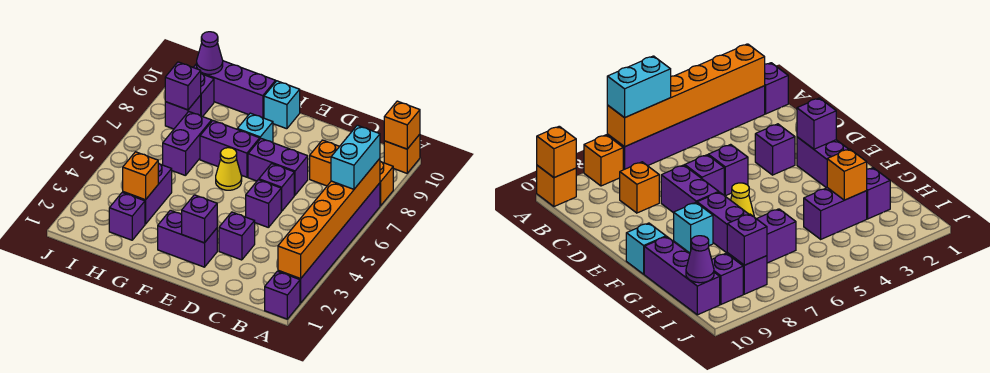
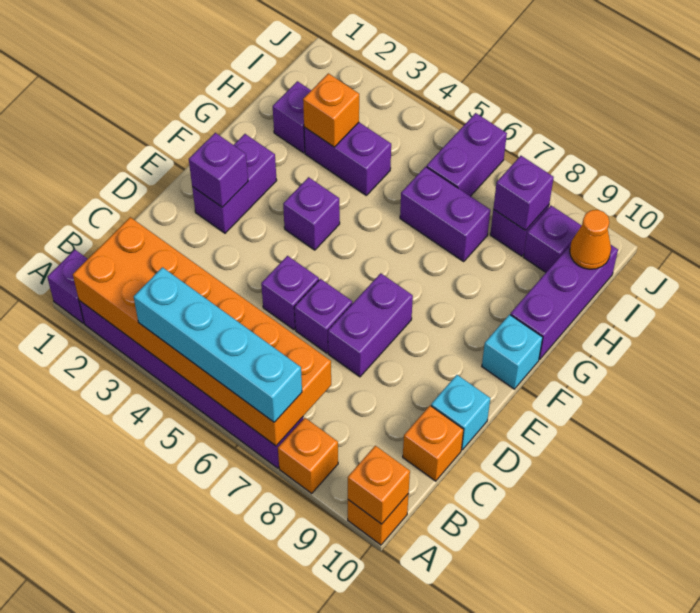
orange brick A2:A7 level 2 -> orange brick A2:B7 level 2
cyan brick A6:A7 level 3 -> cyan brick A4:A7 level 3
orange brick C8 level 1 -> orange brick C10 level 1
purple brick D3 level 1 -> purple brick F4 level 1
yellow cone F6 level 1 -> none
purple brick F7:G7 level 1 -> purple brick I6:J6 level 1
cyan brick F8 level 1 -> cyan brick D10 level 1
purple cone I10 level 2 -> orange cone I10 level 2

